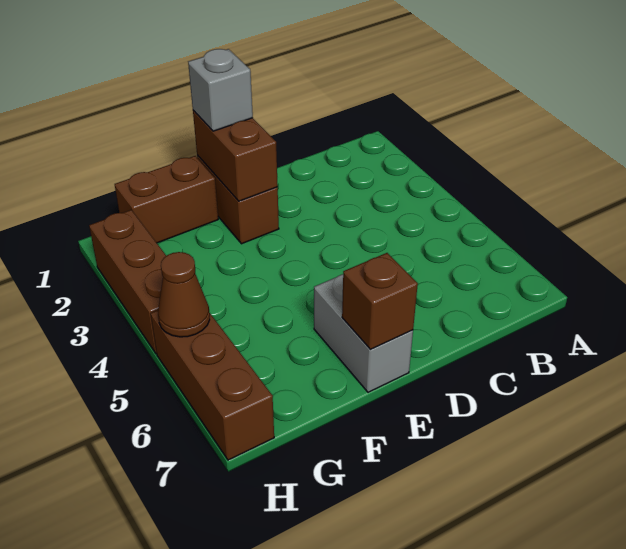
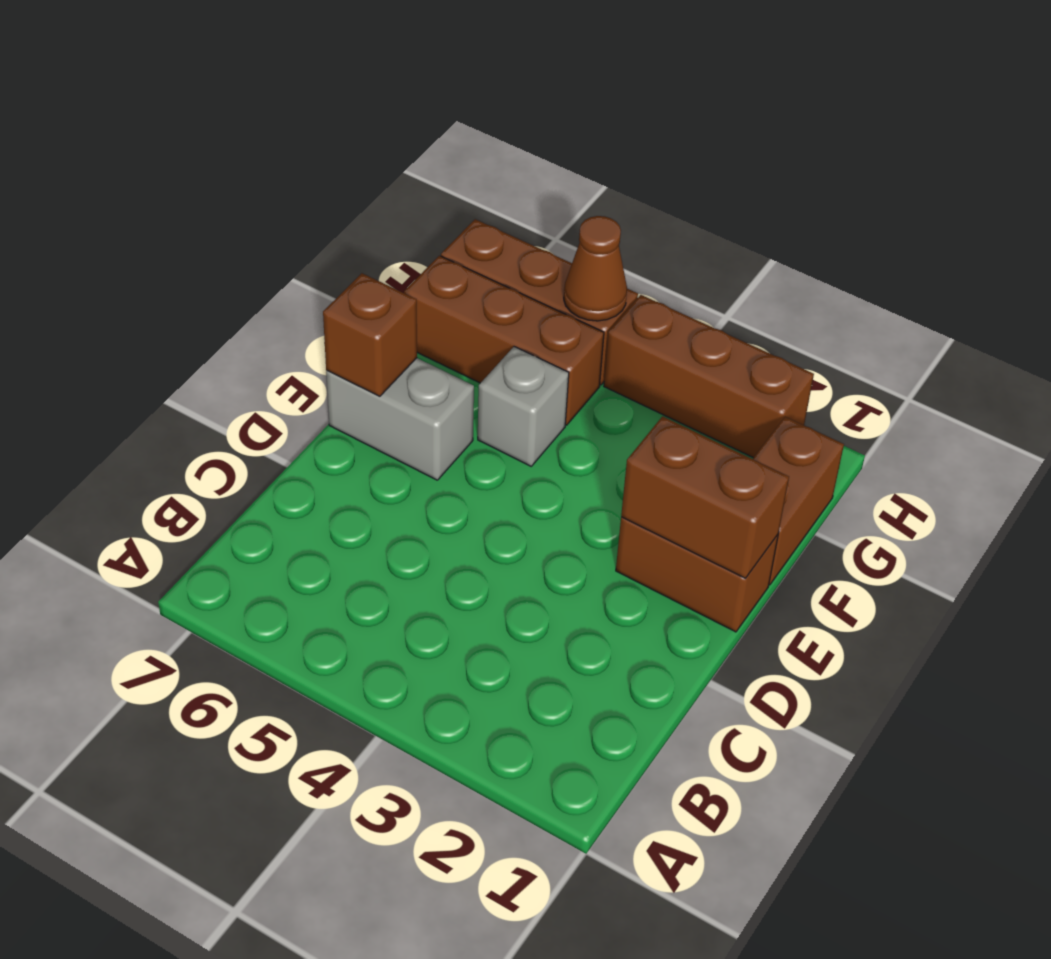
grey brick E1 level 3 -> grey brick F5 level 1
none -> brown brick G5:G7 level 1

